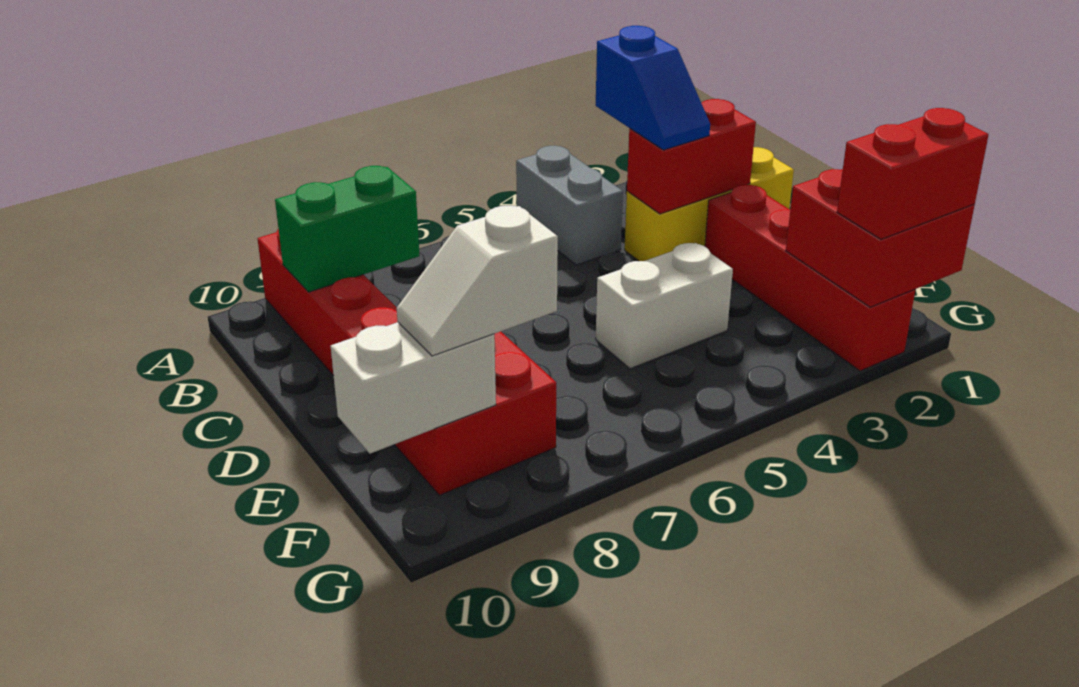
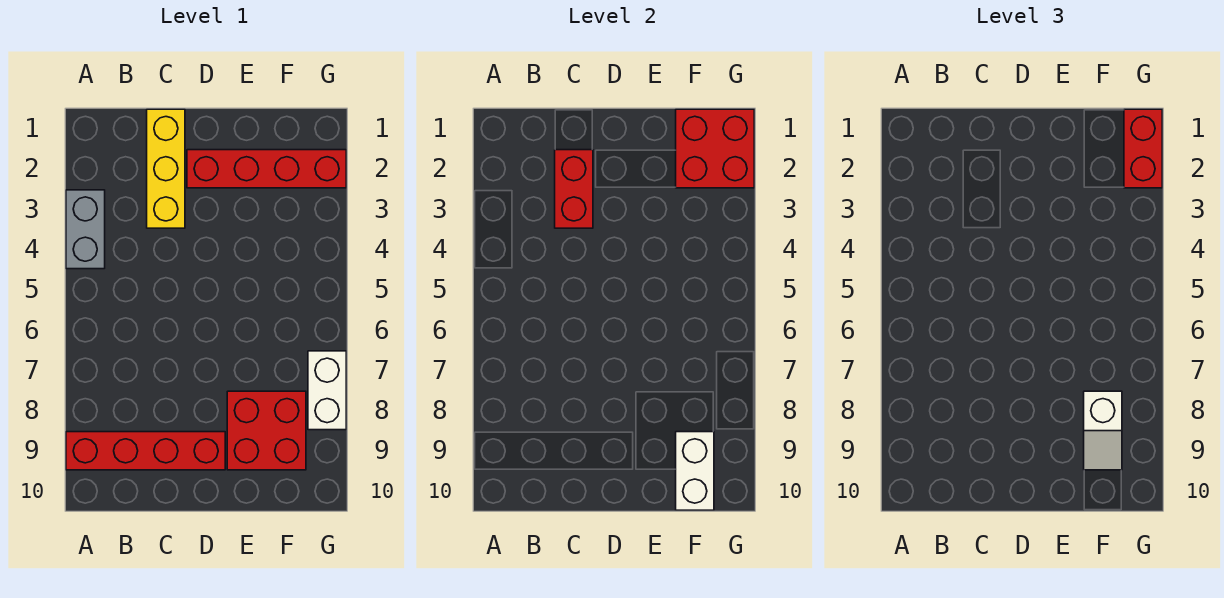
grey brick A4:B4 level 1 -> grey brick A3:A4 level 1
blue slope B3:C3 level 3 top B -> none
green brick B8:B9 level 2 -> none
white brick E4:E5 level 1 -> white brick G7:G8 level 1

